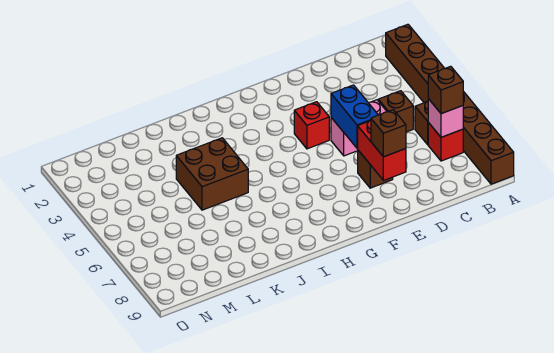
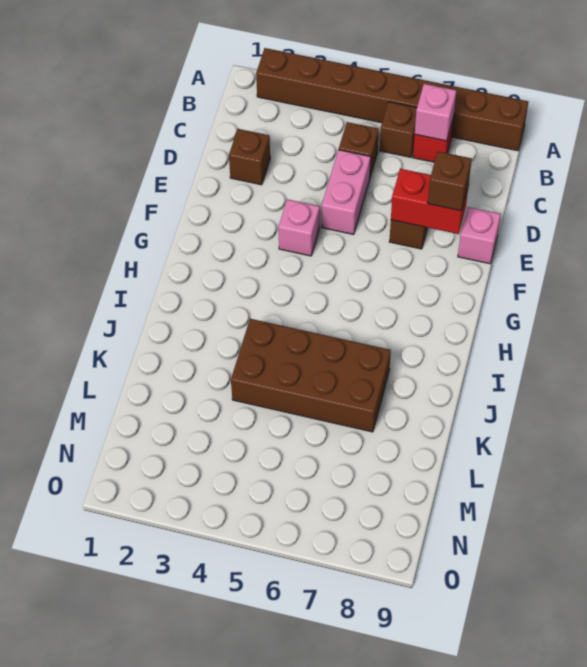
brown brick B7 level 3 -> brown brick D2 level 1
blue brick E5:E6 level 2 -> none
none -> pink brick E9 level 1
red brick F4 level 1 -> pink brick F4 level 1
brown brick J4:K5 level 1 -> brown brick J4:K7 level 1

